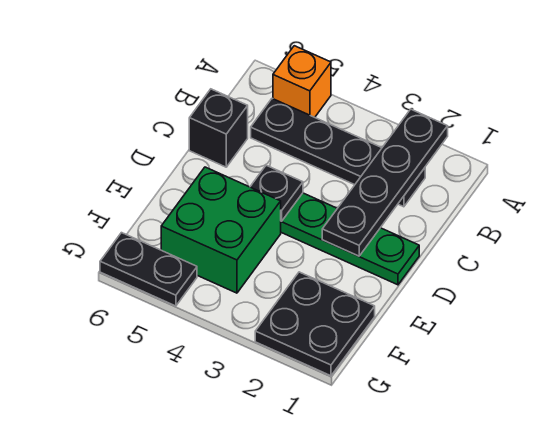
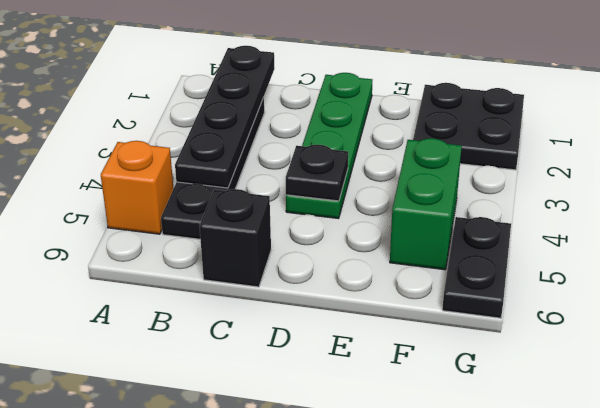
black plate A2:D2 level 2 -> black plate B1:B4 level 2
green brick E4:F5 level 1 -> green brick F4:F5 level 1

